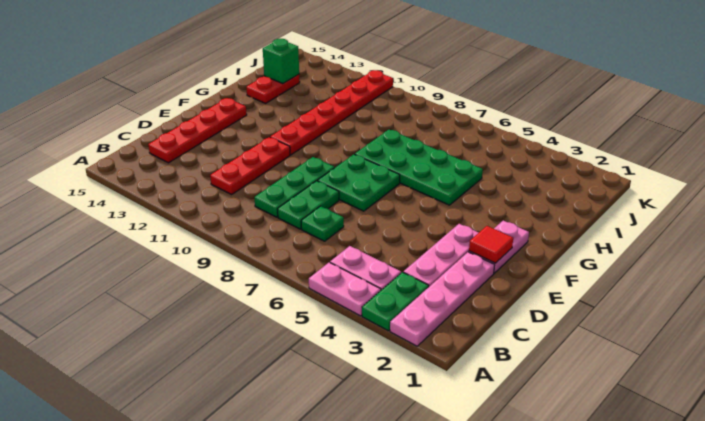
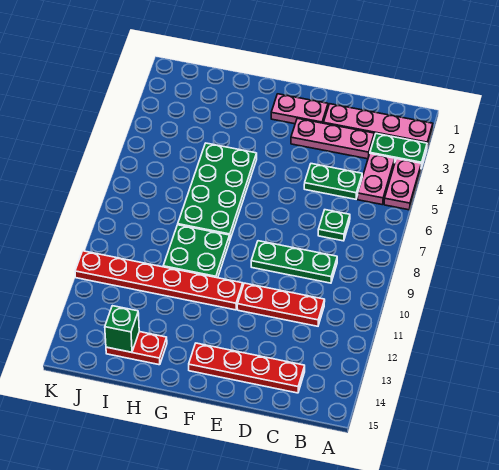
green plate C8:D8 level 1 -> green plate C5:D5 level 1
red tile E2 level 2 -> none
green plate E7:F8 level 1 -> green plate G9:H10 level 1

